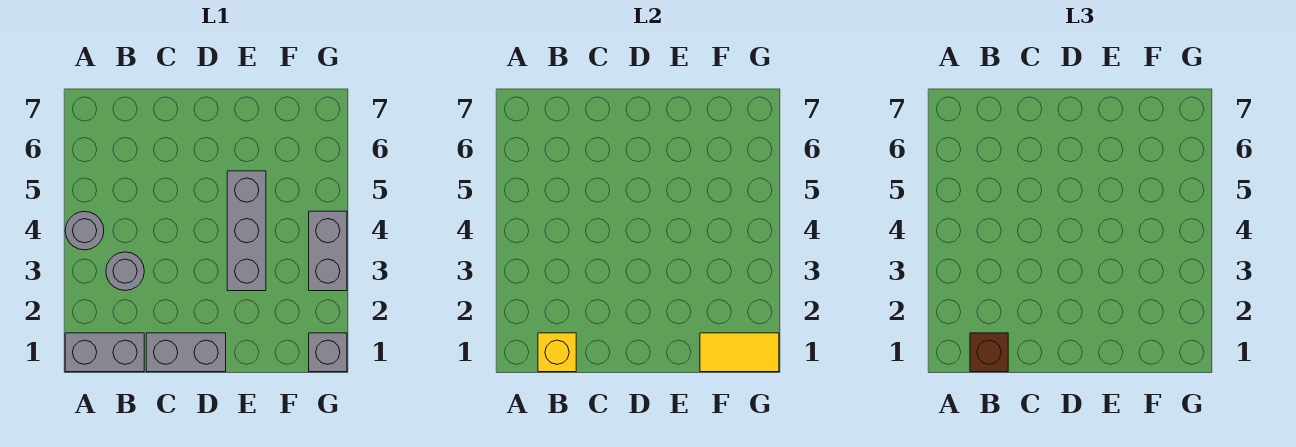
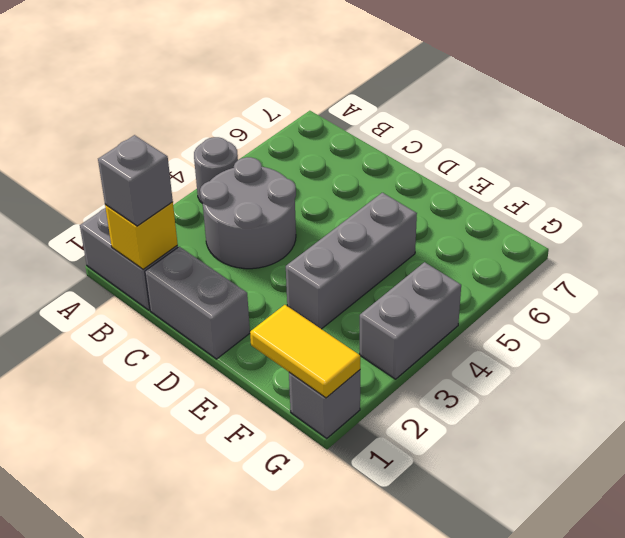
brown brick B1 level 3 -> grey brick B1 level 3
grey round brick B3 level 1 -> grey round brick B3:C4 level 1

